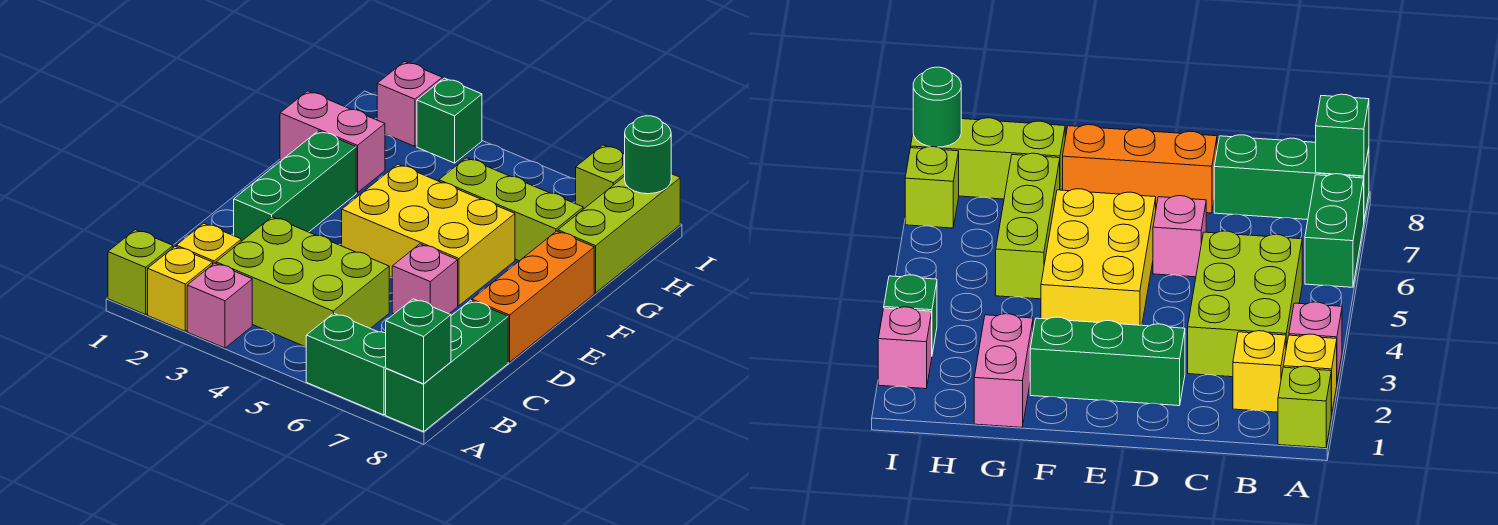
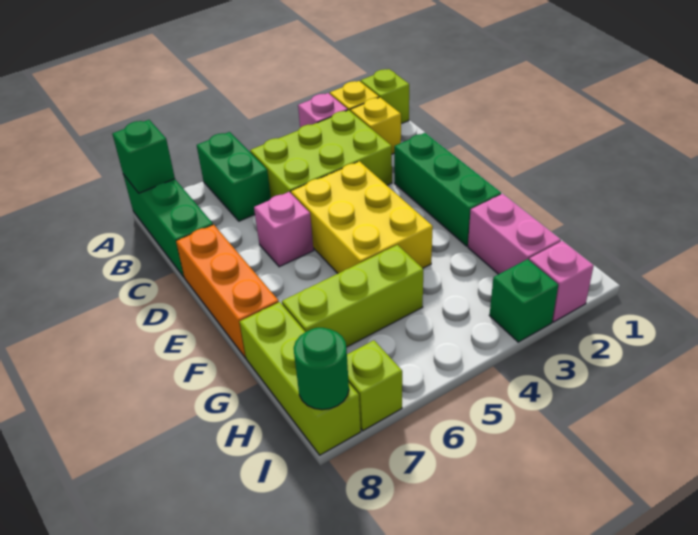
green brick A6:A7 level 1 -> green brick A6:B6 level 1
yellow brick E4:F6 level 1 -> yellow brick D4:F5 level 1
pink brick G1:G2 level 1 -> pink brick G2:H2 level 1

